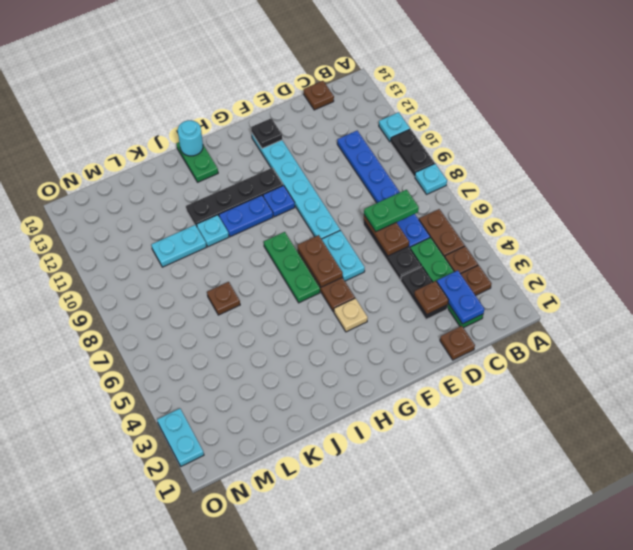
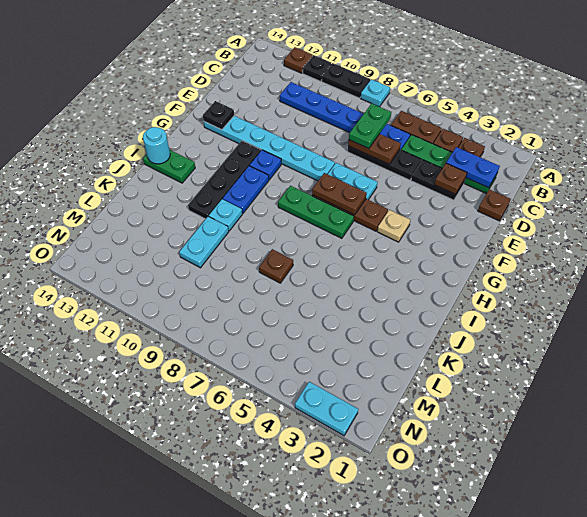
cyan plate A11 level 1 -> black plate A11 level 1
brown plate C14 level 1 -> brown plate A12 level 1

